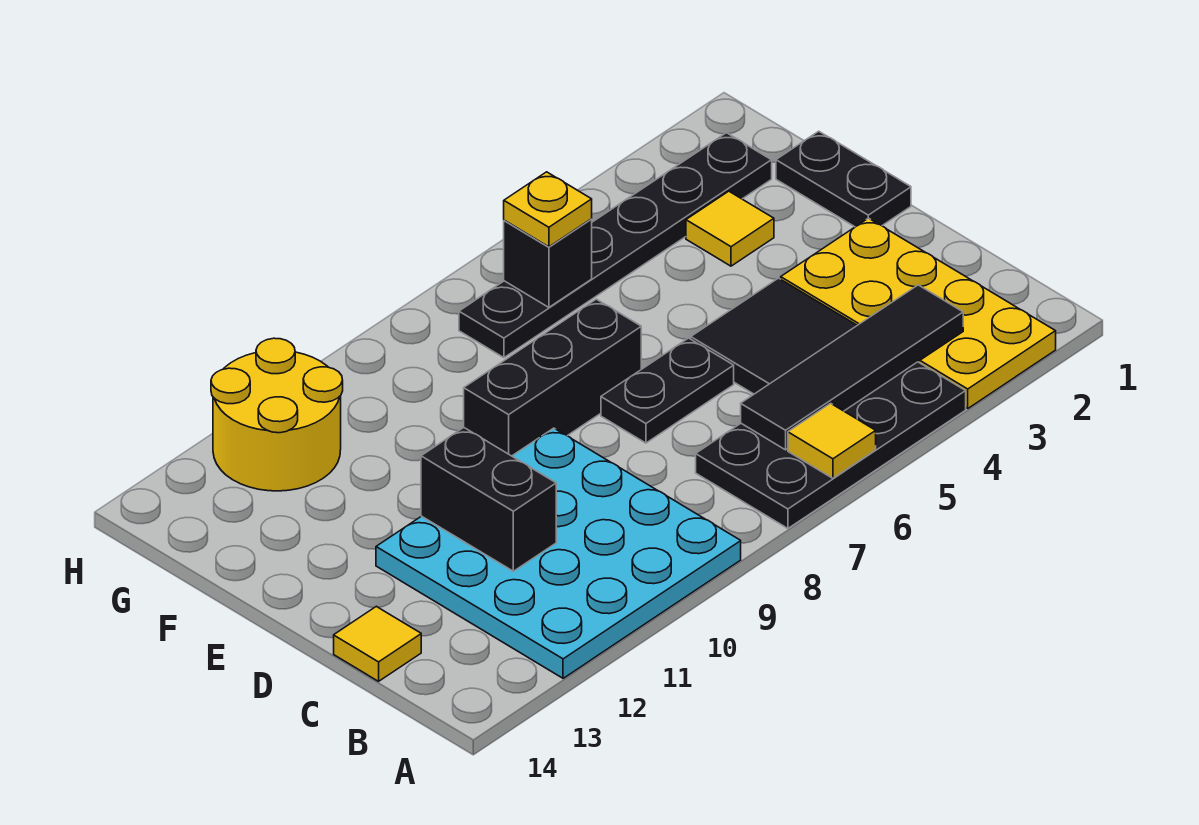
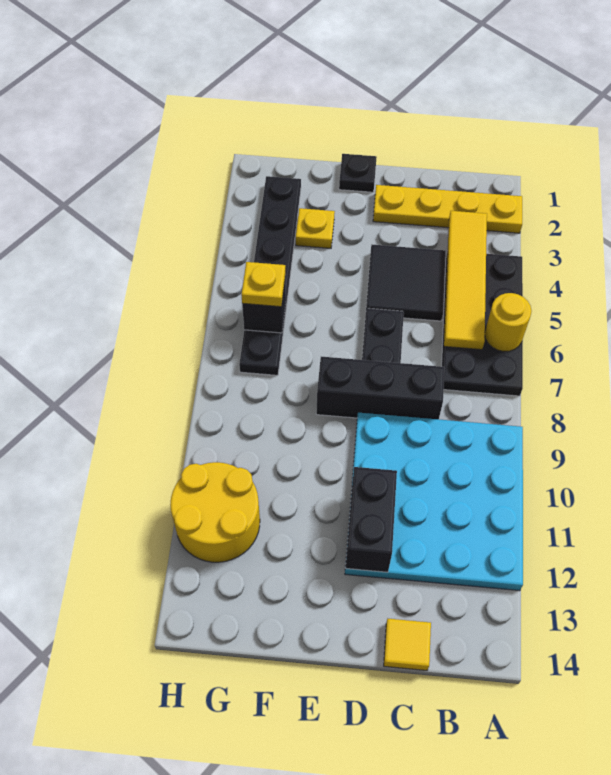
yellow plate A2:D3 level 1 -> yellow plate A2:D2 level 1
yellow tile A6 level 2 -> yellow round brick A6 level 2
black tile B3:B6 level 2 -> yellow tile B3:B6 level 2
black brick C11:D11 level 2 -> black brick D11:D12 level 2
black plate E1:F1 level 1 -> black plate E1 level 1
black brick E7:E9 level 1 -> black brick C8:E8 level 1
yellow tile F3 level 1 -> yellow plate F3 level 1

